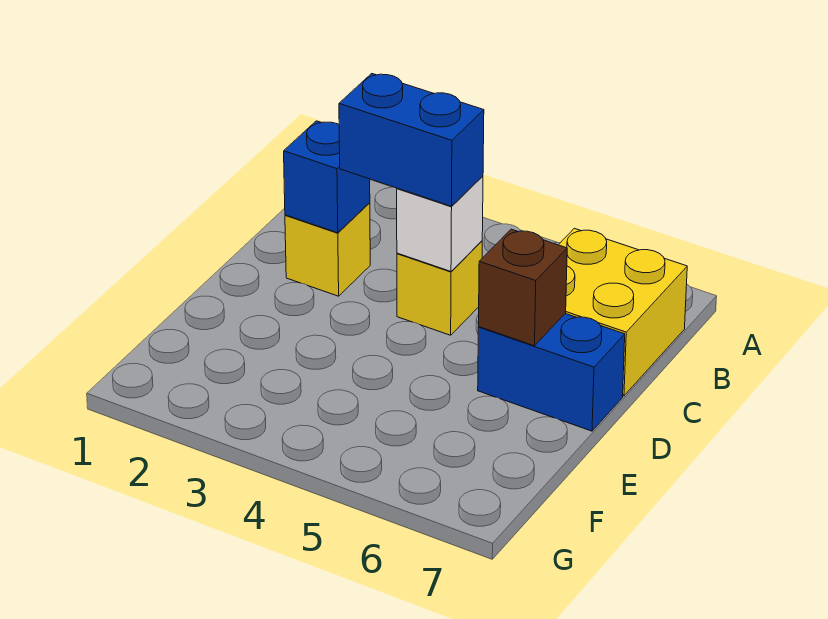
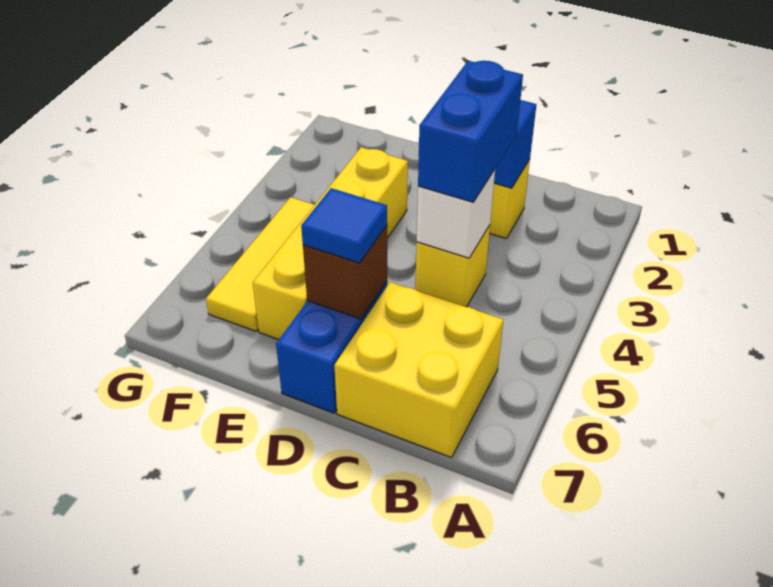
none -> blue tile D6 level 3
none -> yellow brick E3:E6 level 1
none -> yellow tile F4:F6 level 1

